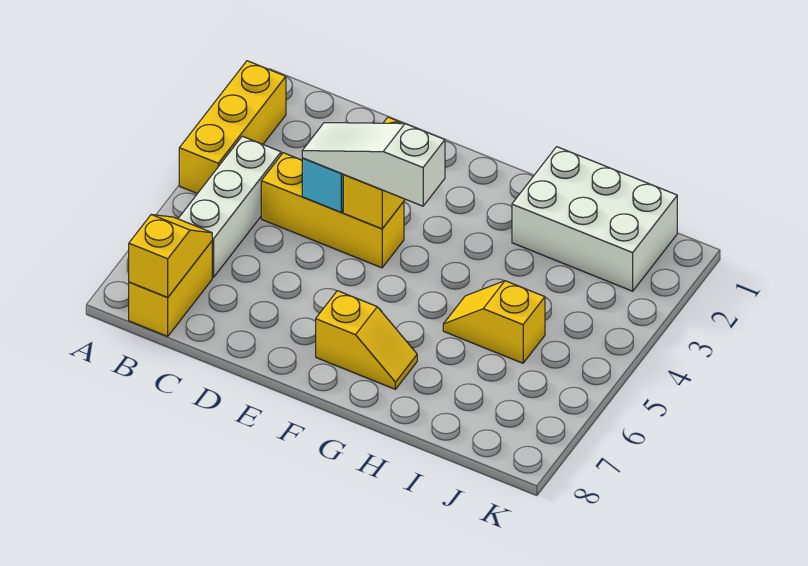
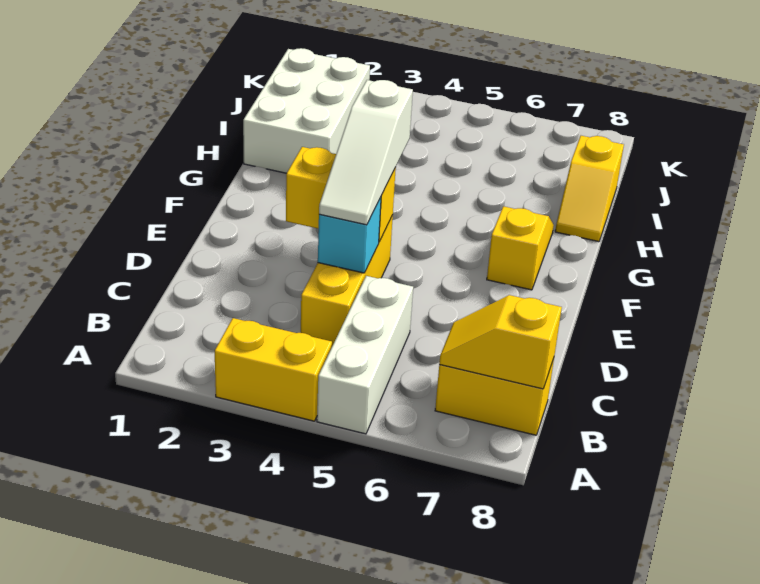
yellow brick A2:A4 level 1 -> yellow brick A3:A4 level 1
white brick B4:B6 level 1 -> white brick A5:C5 level 1
yellow slope H5:I5 level 1 top I -> yellow slope H8:I8 level 1 top I

